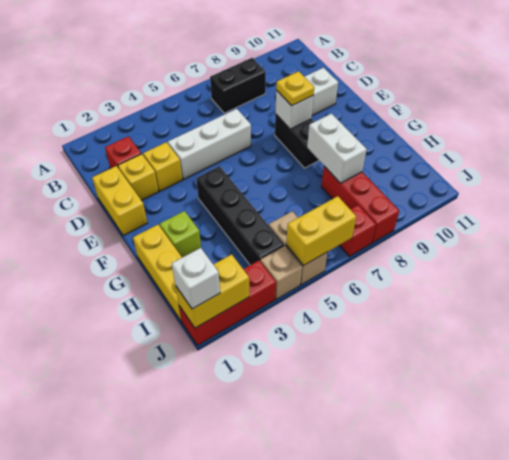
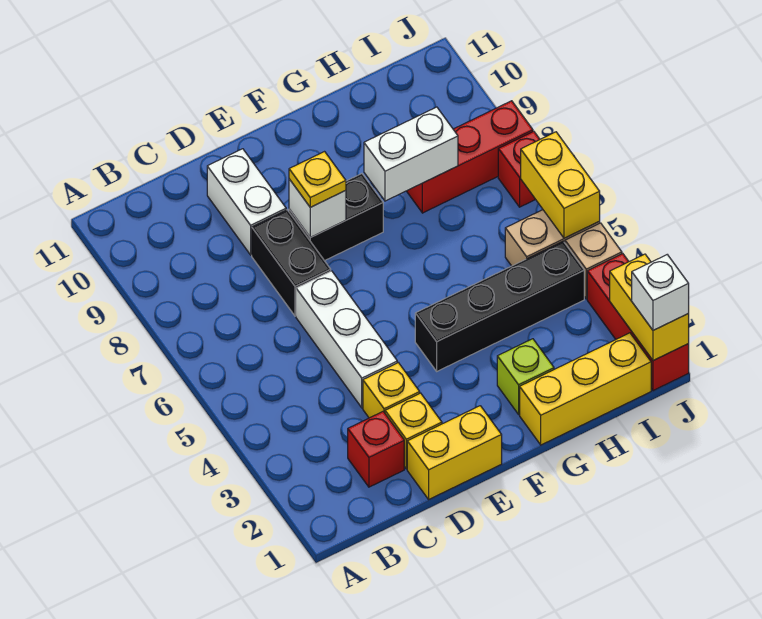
black brick B7:B8 level 1 -> black brick D7:D8 level 1

